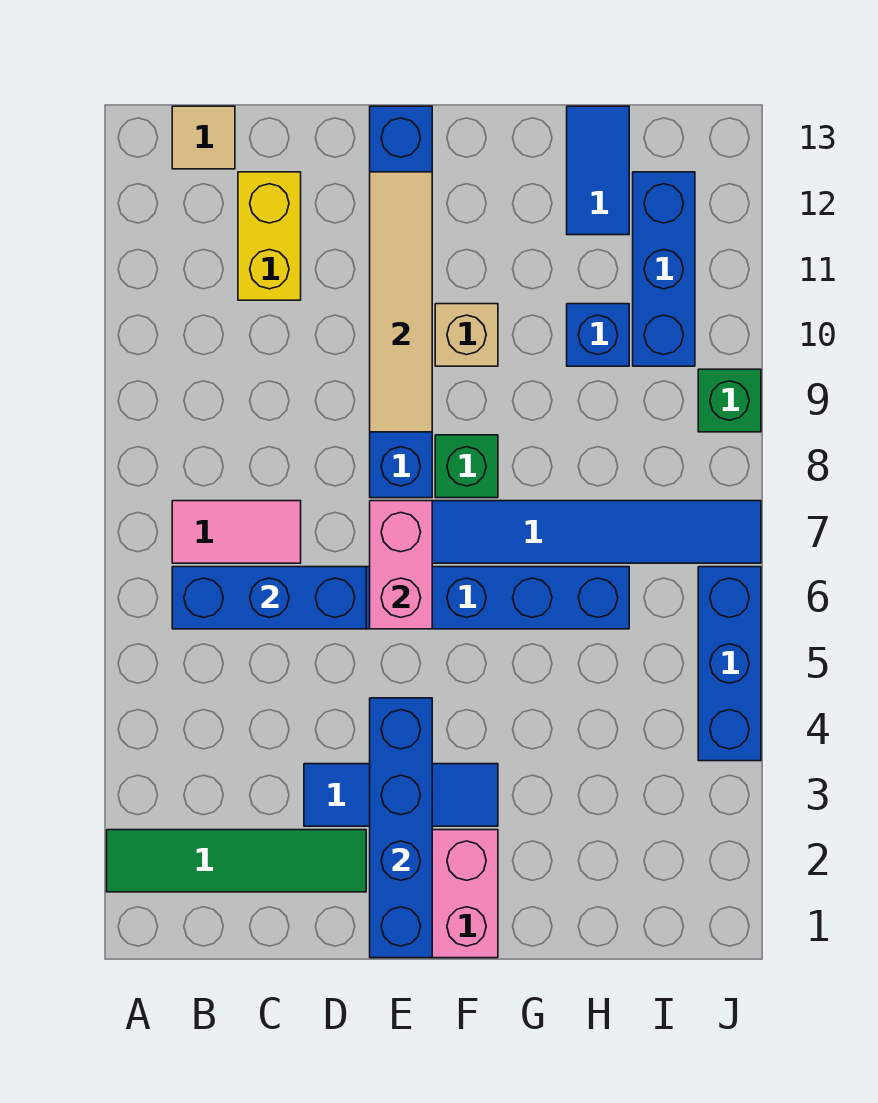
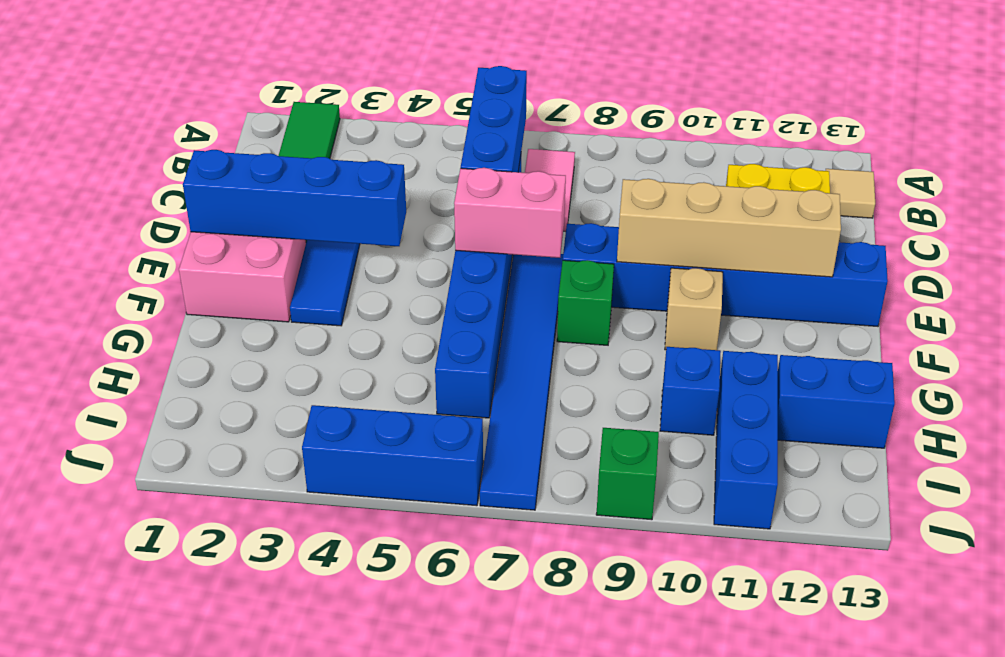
tan tile E9:E12 level 2 -> tan brick E9:E12 level 2
blue tile H12:H13 level 1 -> blue brick H12:H13 level 1
blue brick I10:I12 level 1 -> blue brick H11:J11 level 1

